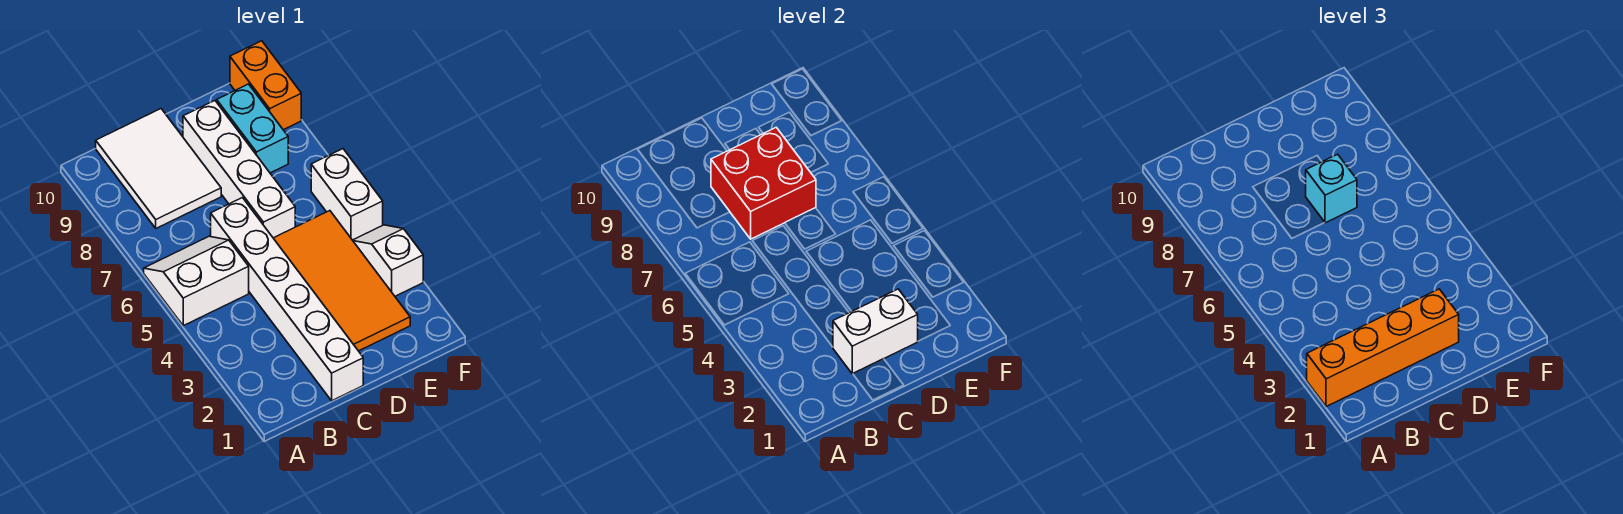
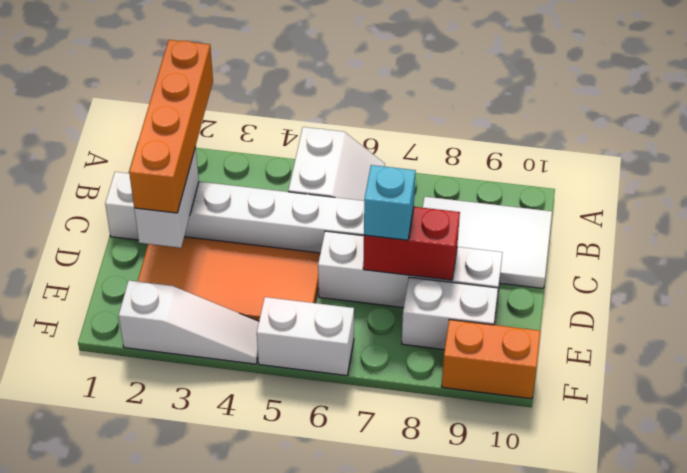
red brick C7:D8 level 2 -> red brick D7:D8 level 2
cyan brick E8:E9 level 1 -> white brick E8:E9 level 1
white slope F3:F4 level 1 top 3 -> white slope F2:F4 level 1 top 2

